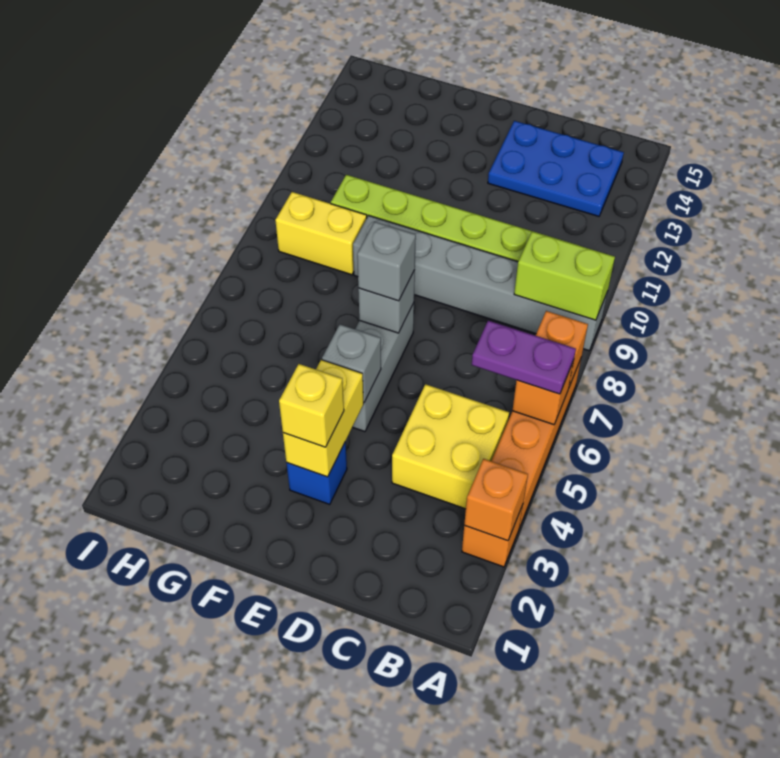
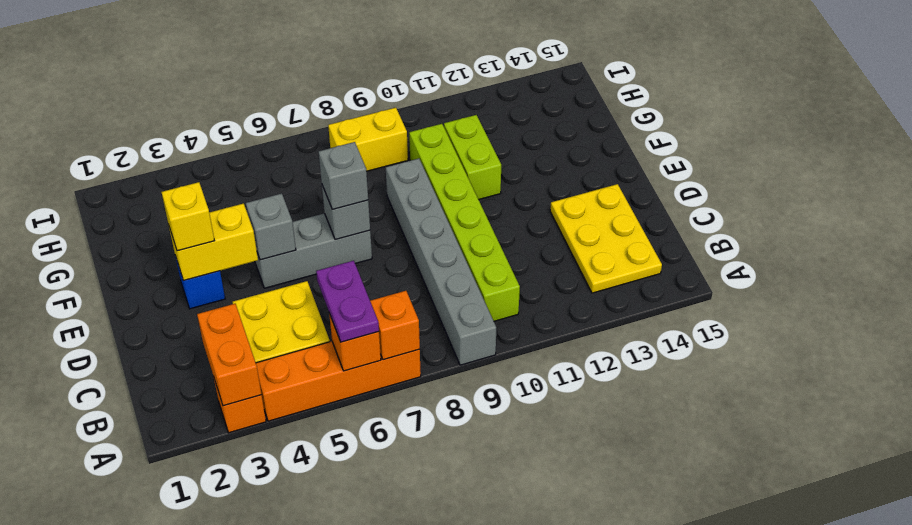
orange brick A3 level 2 -> orange brick A3:B3 level 2
lime brick A9:B9 level 2 -> lime brick F11:G11 level 1
blue plate B13:D14 level 1 -> yellow plate B13:D14 level 1
yellow brick G9:H9 level 1 -> yellow brick H8:H9 level 1

